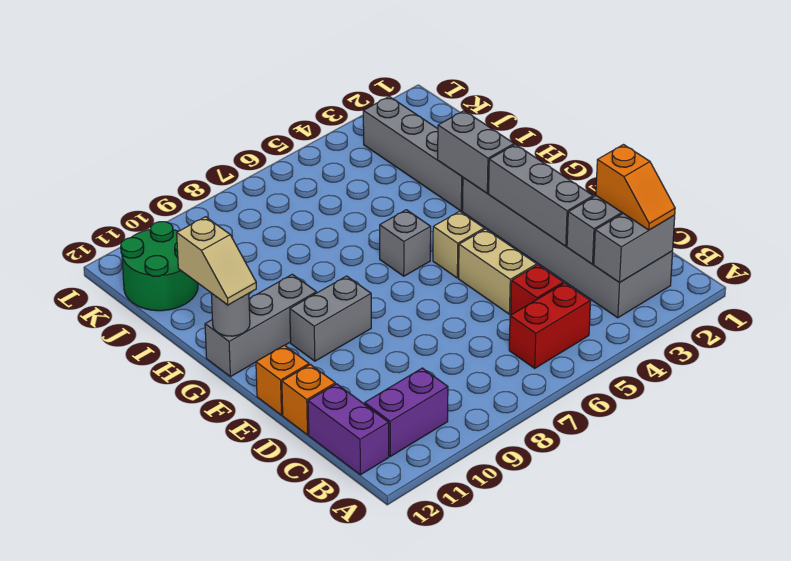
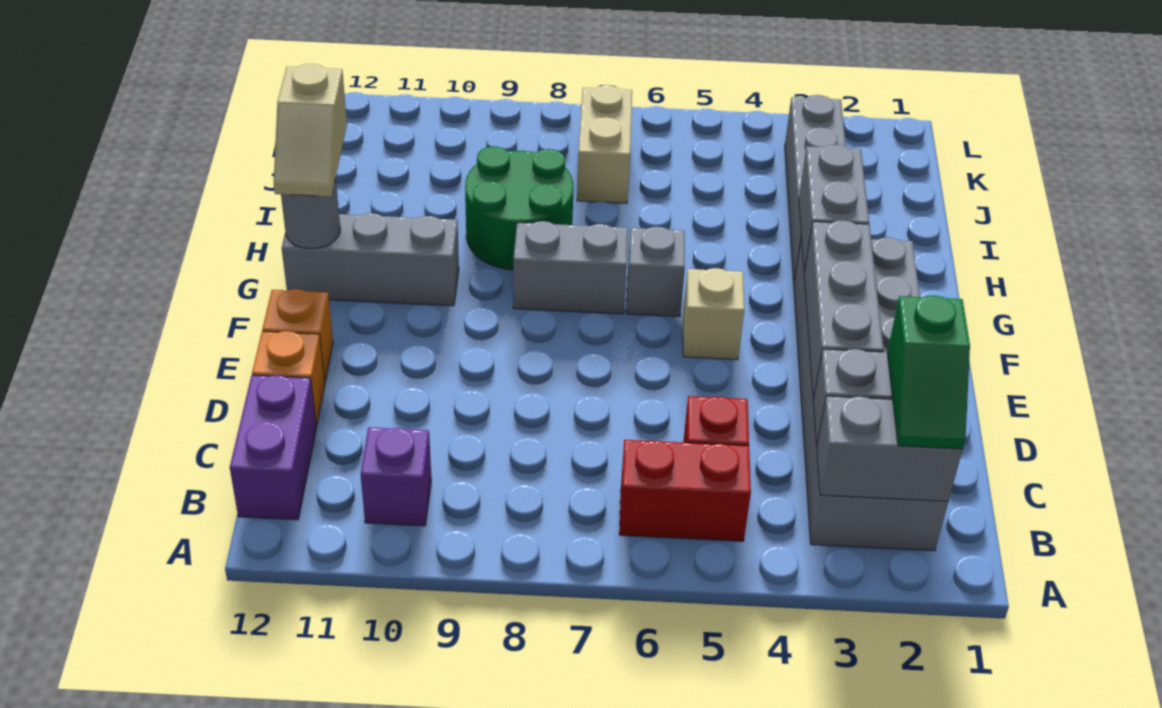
orange slope B2:C2 level 3 top C -> green slope B2:C2 level 3 top C
purple brick B10:B11 level 1 -> purple brick B10 level 1
tan brick D5:E5 level 1 -> tan brick J7:K7 level 1
grey brick F9:F10 level 1 -> grey brick G7:G8 level 1
green round brick J11:K12 level 1 -> green round brick H8:I9 level 1

